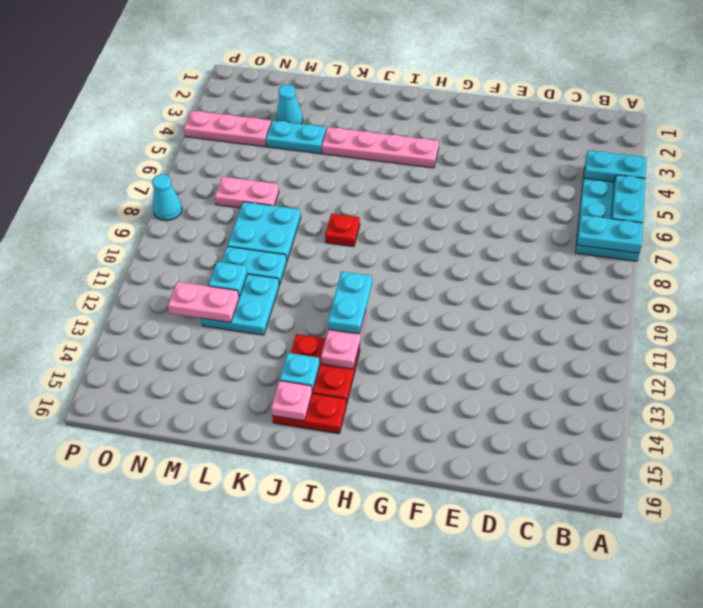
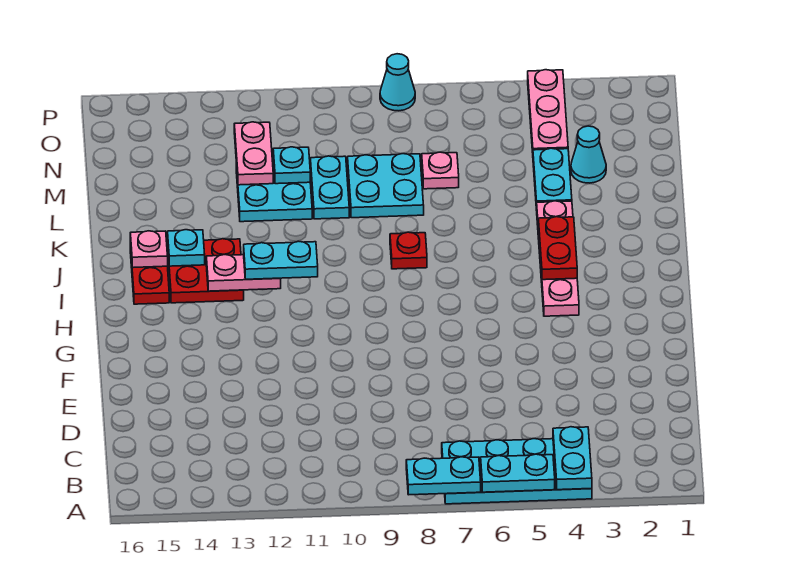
cyan plate A7:B7 level 2 -> cyan plate A7:A8 level 2
none -> red plate I4:J4 level 2
pink plate M7:N7 level 1 -> pink plate M7 level 1

